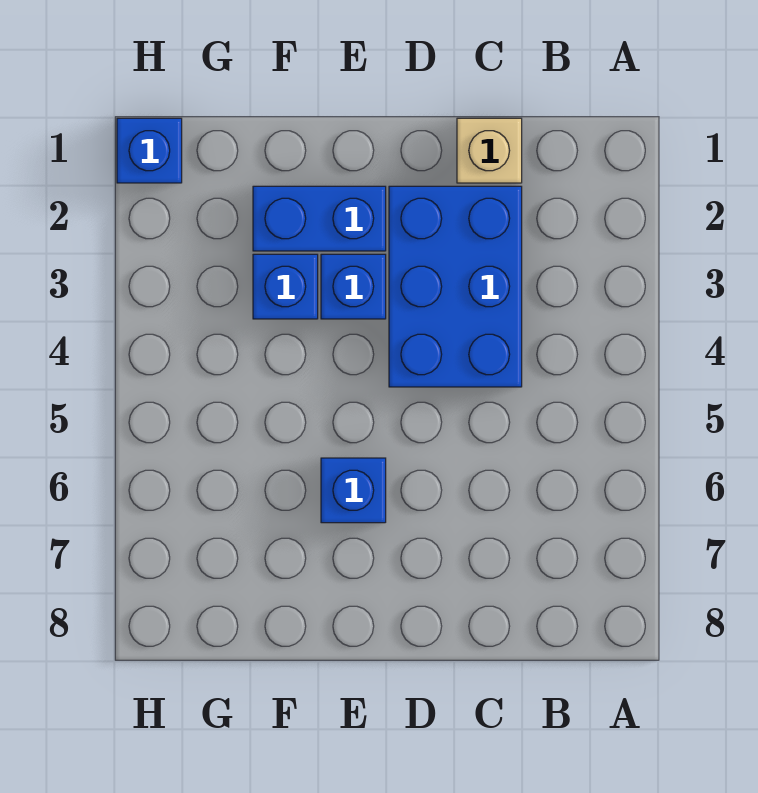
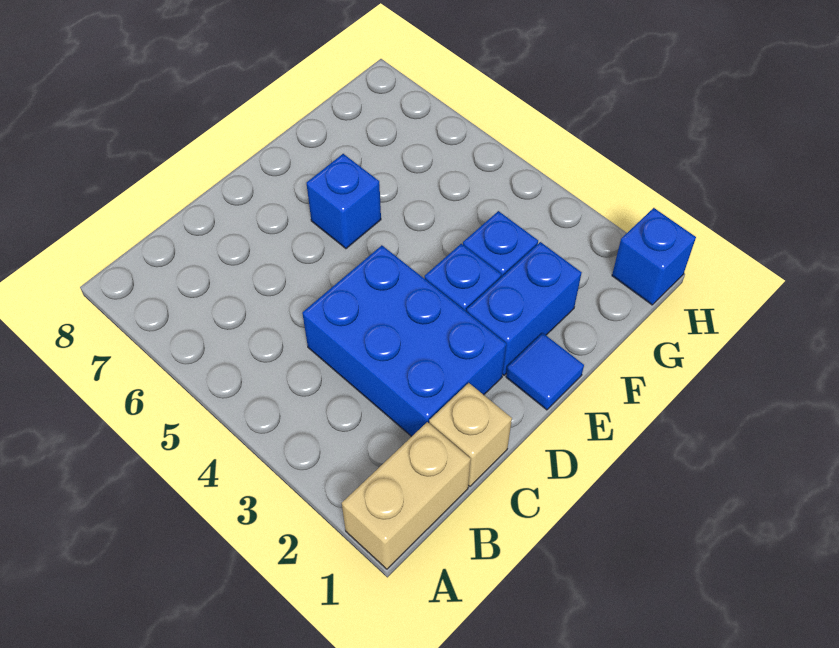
none -> tan brick A1:B1 level 1
none -> blue tile E1 level 1

